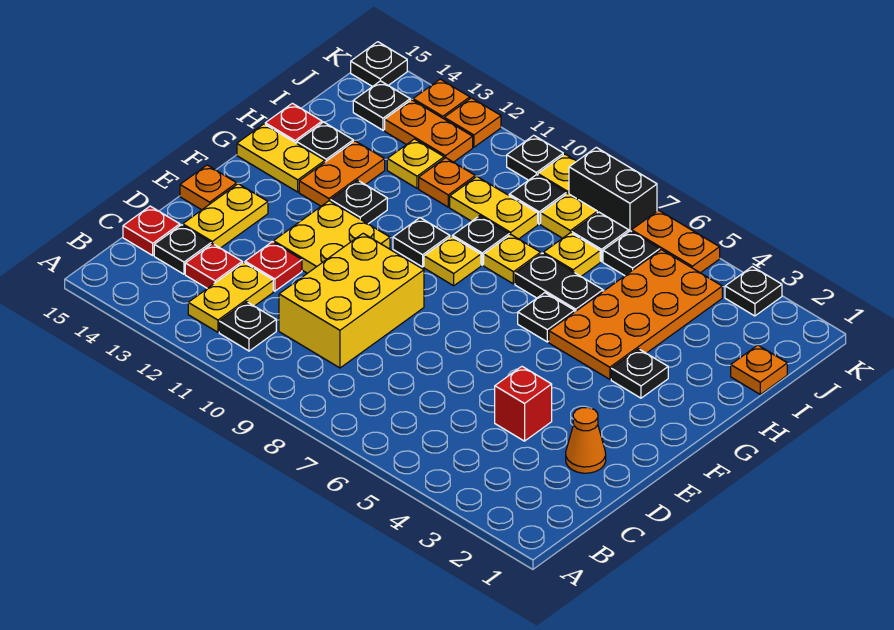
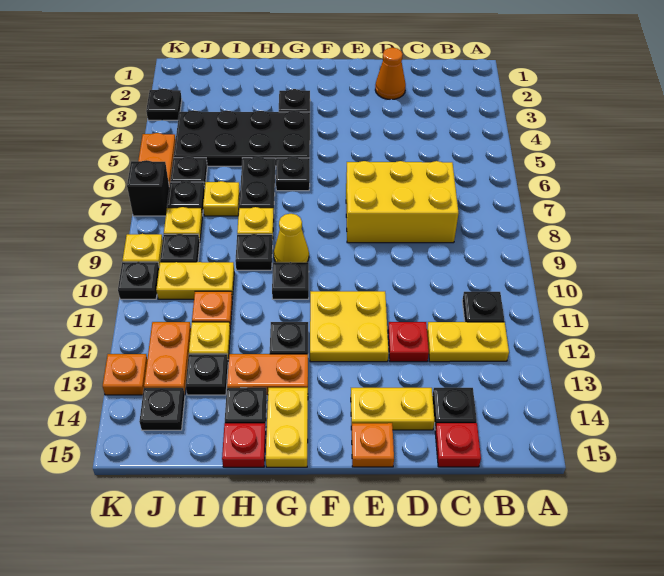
yellow brick C9:E10 level 1 -> yellow brick C7:E8 level 1
red plate C13 level 1 -> none
red brick D4 level 1 -> none
orange plate G4:J5 level 1 -> black plate G4:J5 level 1
yellow plate G9 level 1 -> yellow cone G9 level 1
orange plate I1 level 1 -> none
yellow plate I9:I10 level 1 -> yellow plate I10:J10 level 1
black brick K7:K8 level 1 -> black brick K7 level 1
orange plate K12 level 1 -> none
black plate K15 level 1 -> black plate I13 level 1

